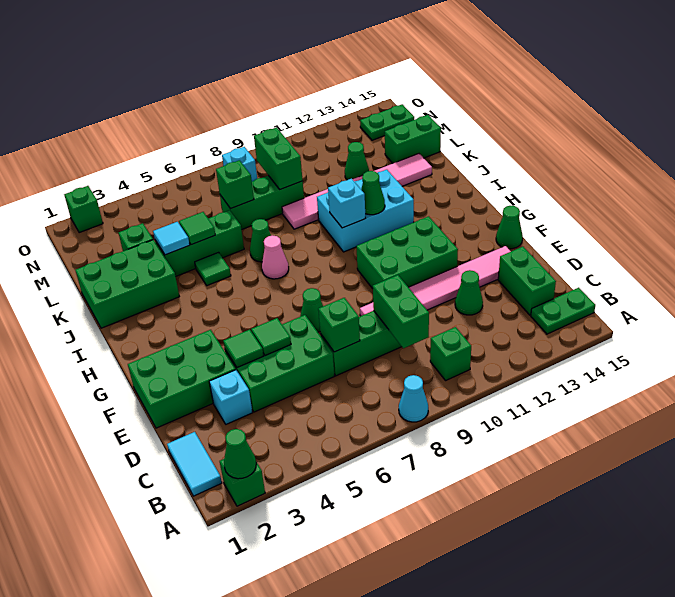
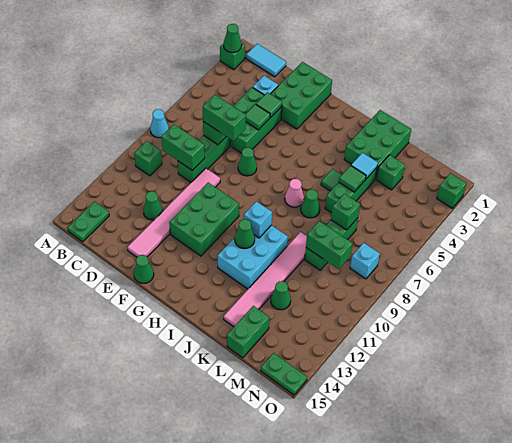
green brick C14:D14 level 1 -> green brick D7:E7 level 3
green plate N14:N15 level 1 -> green plate N15:O15 level 1

